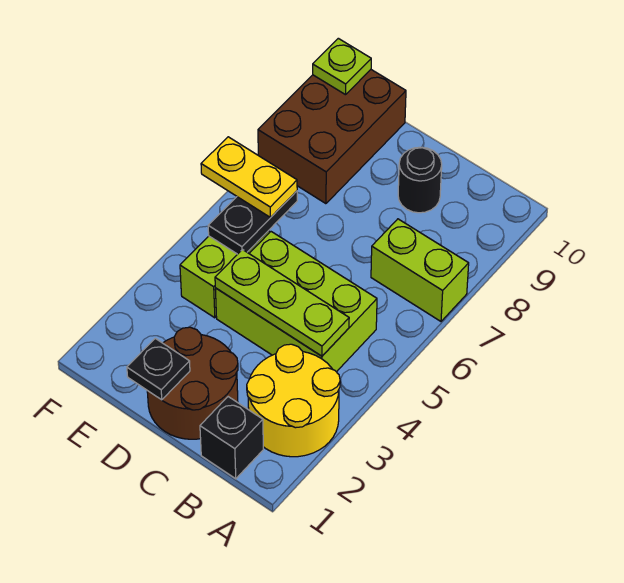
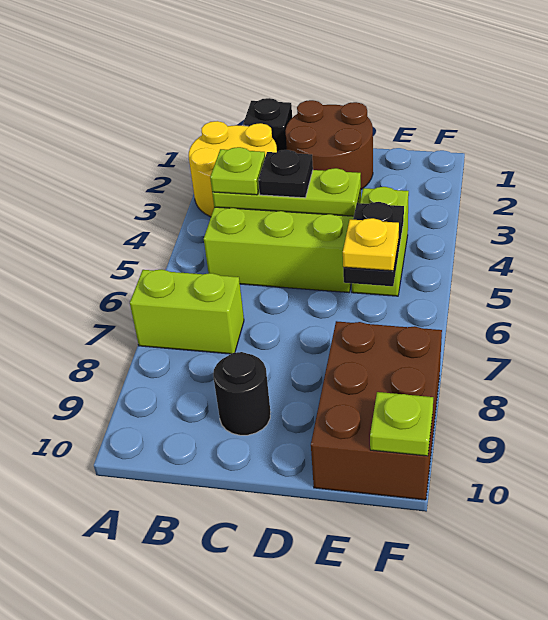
none -> lime plate B4 level 3
black plate D1 level 2 -> black plate C4 level 3
yellow plate E6:F6 level 3 -> yellow plate E6 level 3

